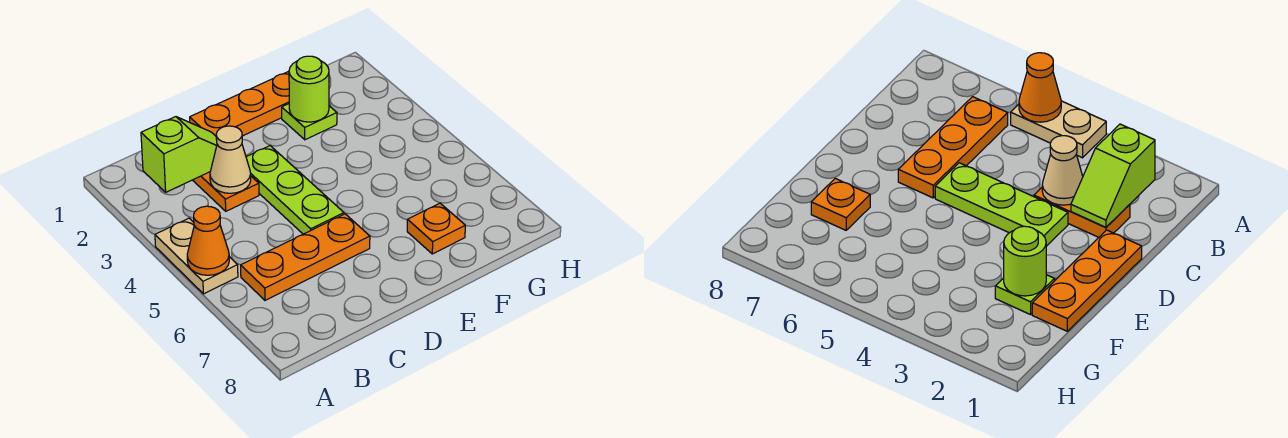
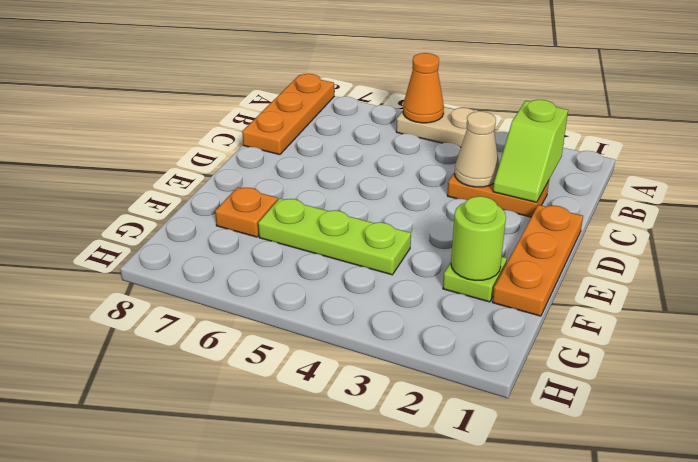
orange plate B6:D6 level 1 -> orange plate A8:C8 level 1
lime plate D3:D5 level 1 -> lime plate F4:F6 level 1

